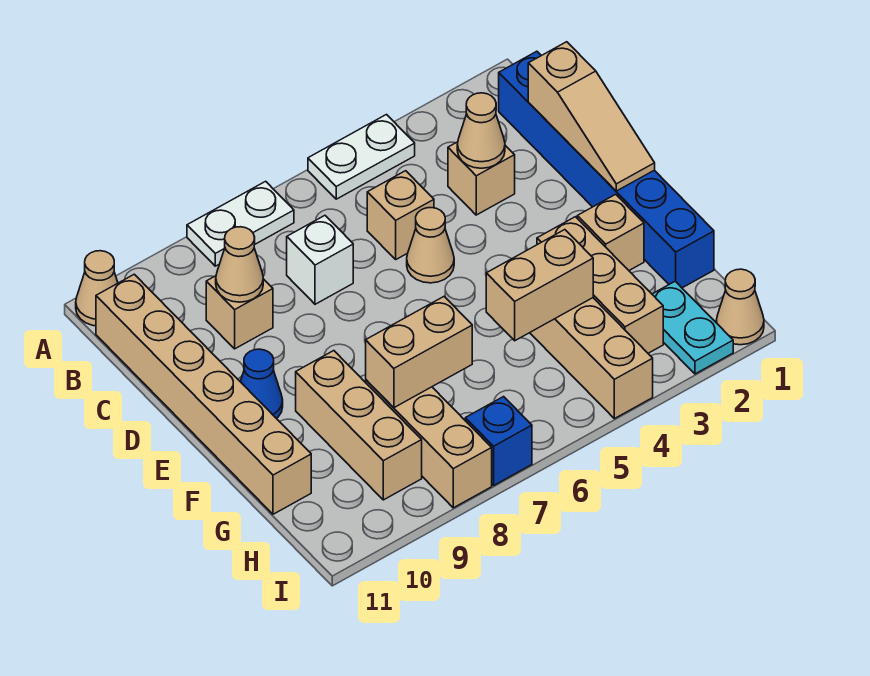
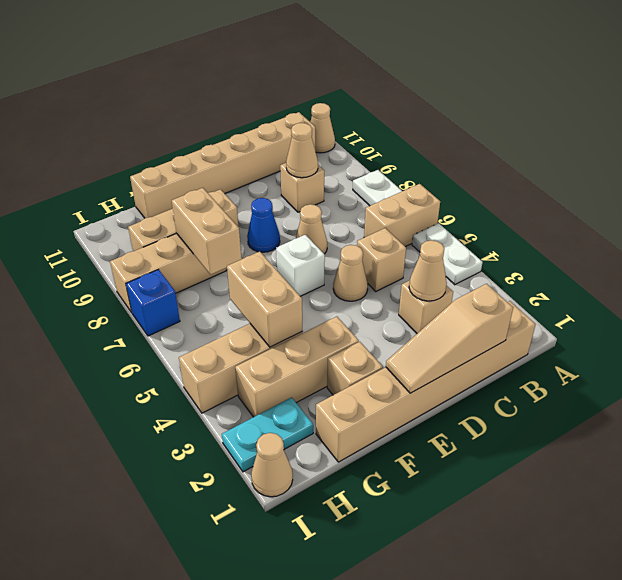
none -> tan brick A6:B6 level 1
blue brick B1:G1 level 1 -> tan brick B1:G1 level 1
white brick C7 level 1 -> white brick E6 level 1
none -> tan cone D7 level 1
blue cone E10 level 1 -> blue cone E8 level 1

